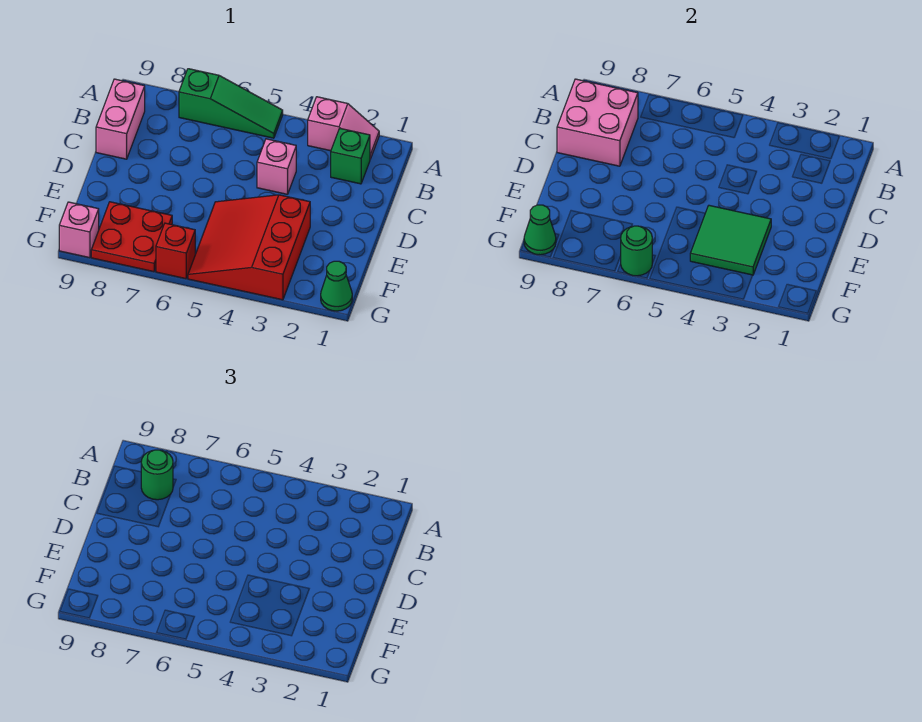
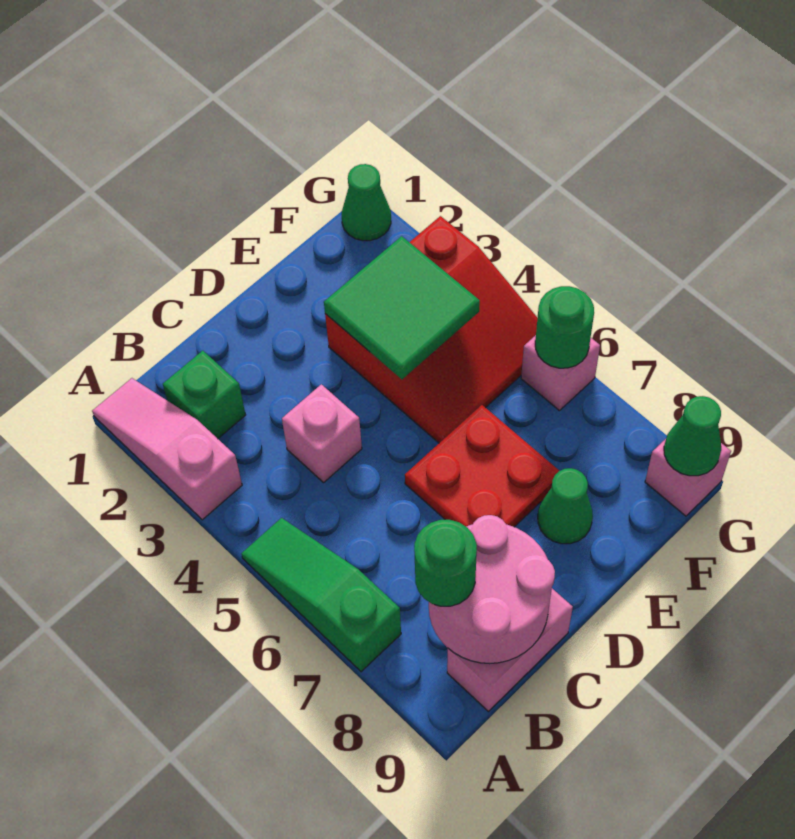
pink slope A2:A3 level 1 top 3 -> pink slope A1:A3 level 1 top 3
pink brick B8:C9 level 2 -> pink round brick B8:C9 level 2
none -> green cone E8 level 1
red plate F7:G8 level 1 -> red plate D6:E7 level 1
red brick G6 level 1 -> pink brick G6 level 1

